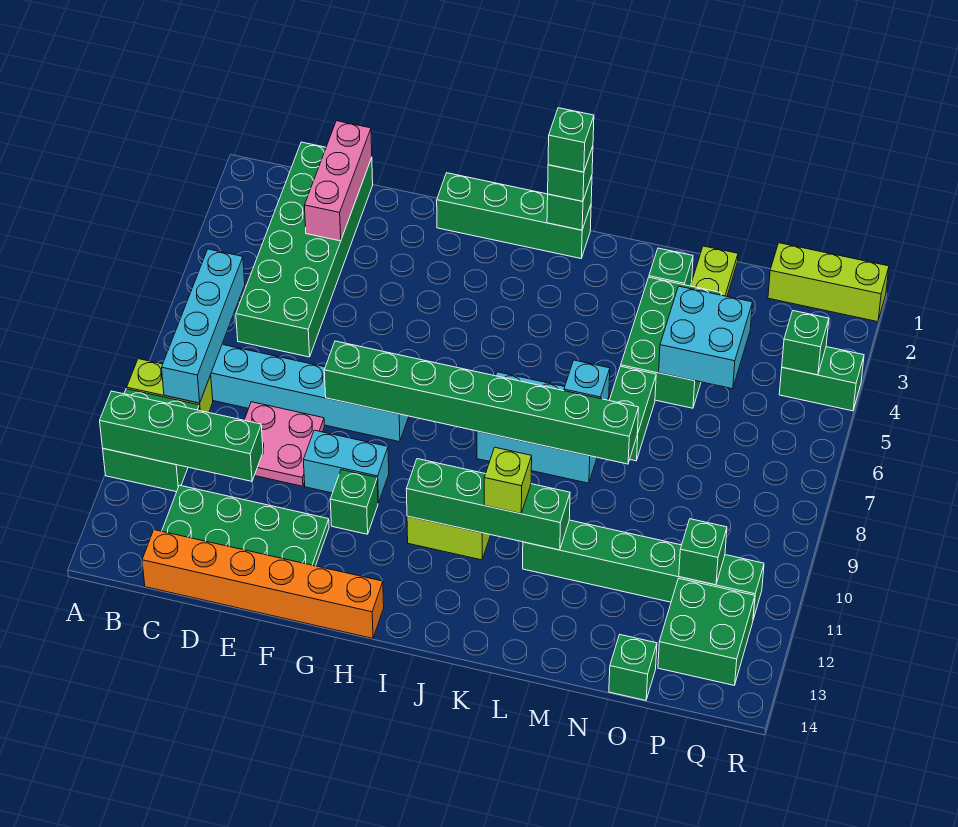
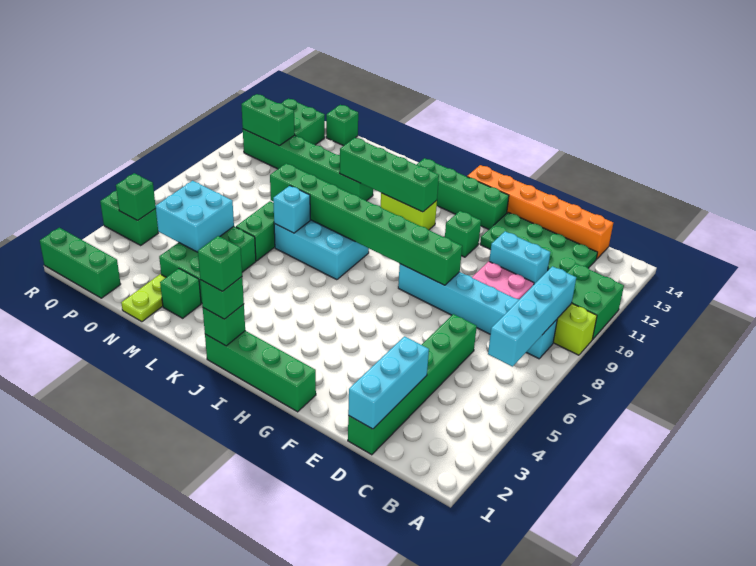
green brick A11:D11 level 2 -> green brick G13:J13 level 1
green brick C1:D6 level 1 -> green brick D1:D6 level 1
pink brick D1:D3 level 2 -> cyan brick D1:D3 level 2
cyan brick F10:G10 level 1 -> cyan brick D11:E11 level 1
lime brick K11 level 3 -> none
lime brick P1:R1 level 1 -> green brick P1:R1 level 1
green brick P11 level 2 -> green brick P11:Q11 level 2

